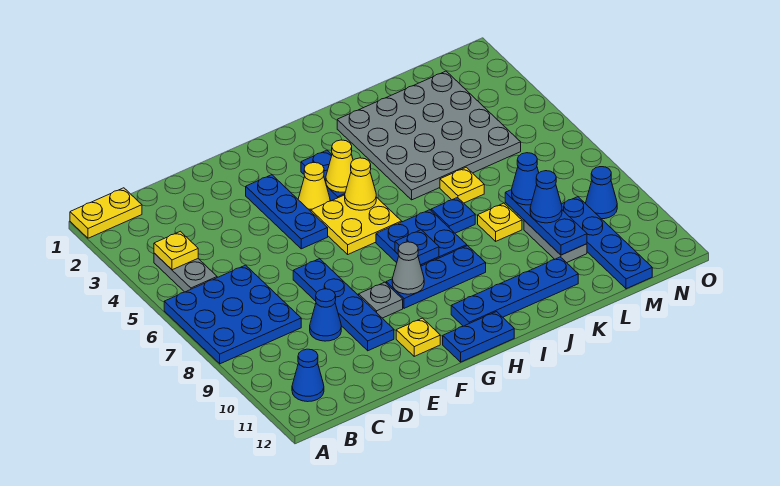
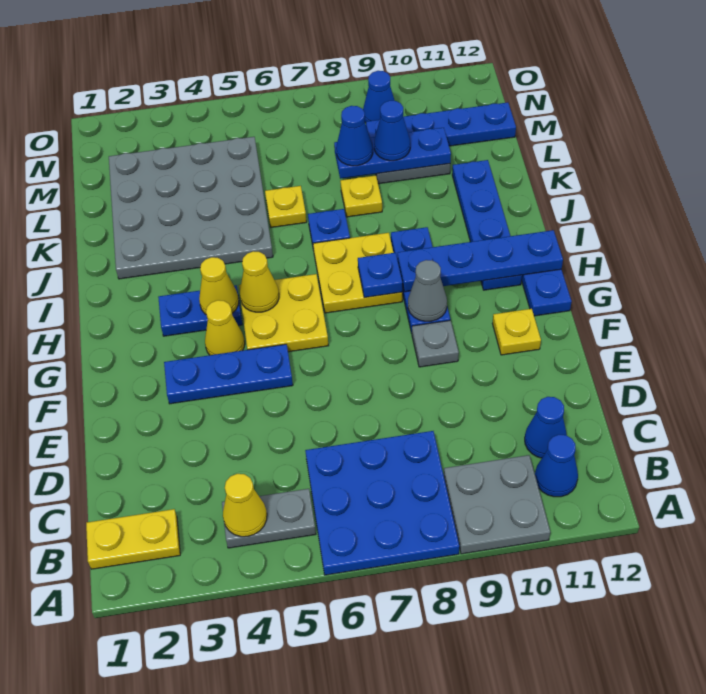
yellow plate A1:B1 level 1 -> yellow plate B1:B2 level 1
none -> grey plate A9:B10 level 1
yellow plate B4 level 2 -> yellow cone B4 level 2
blue cone D9 level 1 -> blue cone C11 level 1
blue plate E7:E10 level 1 -> blue plate H9:H12 level 2
blue plate H7:I8 level 1 -> yellow plate H7:I8 level 1

